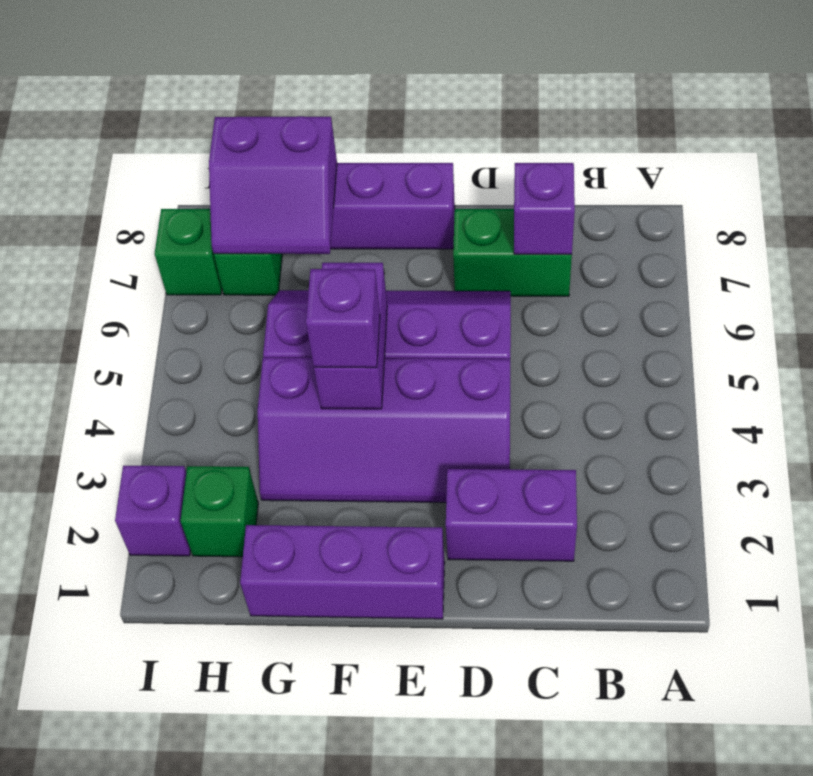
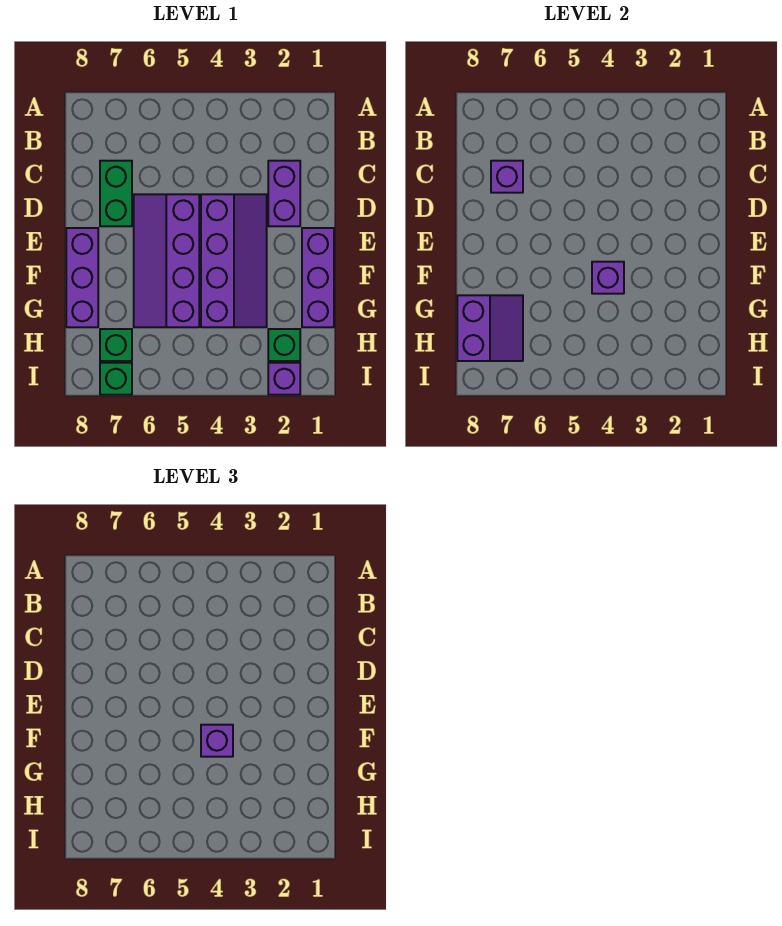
purple brick F4:F5 level 2 -> purple brick F4 level 2

